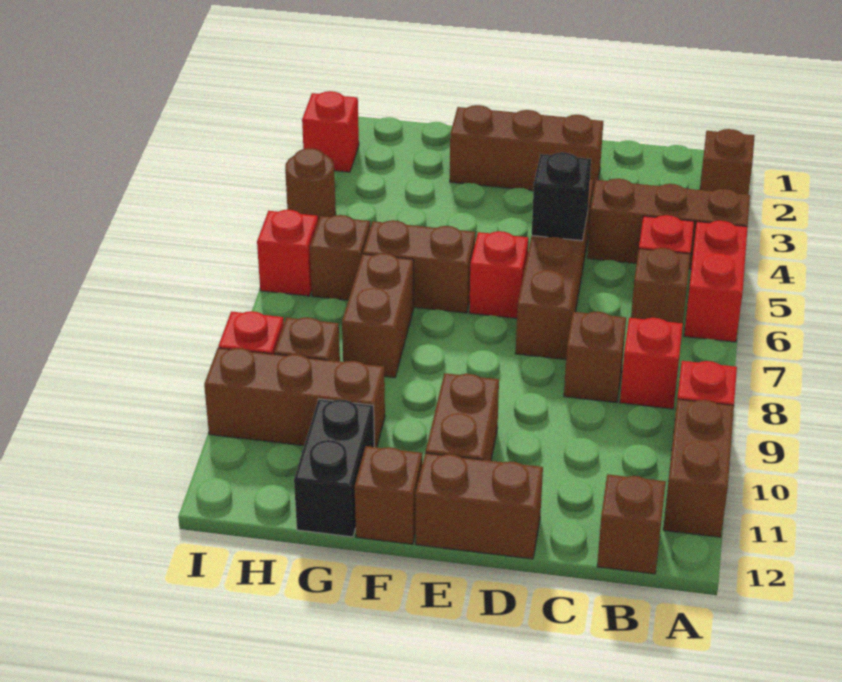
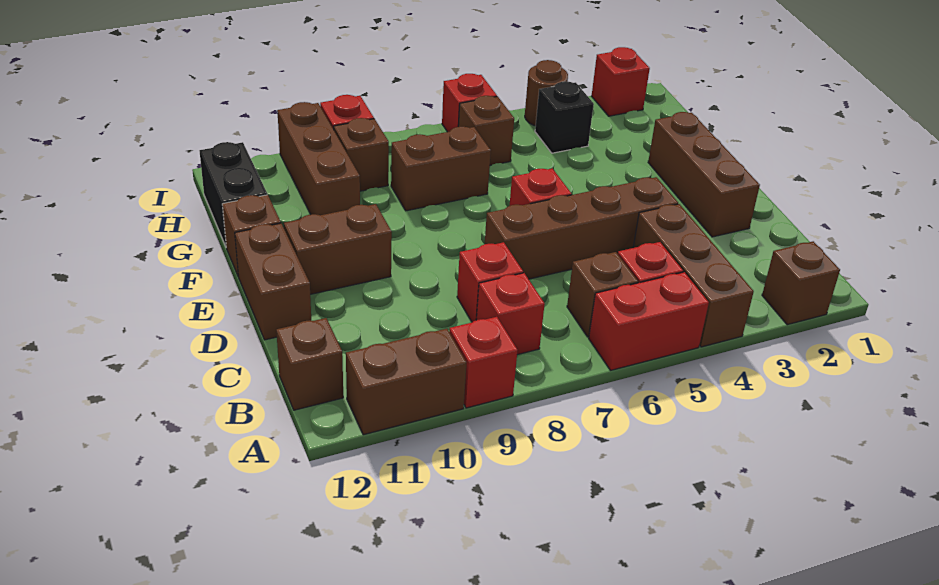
brown brick C8 level 1 -> red brick C8 level 1
black brick D5 level 2 -> black brick H4 level 1
brown brick F6:G6 level 1 -> none
black brick G11:G12 level 1 -> black brick G12:H12 level 1

